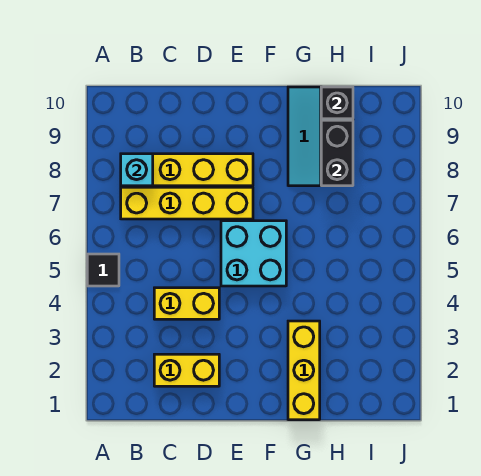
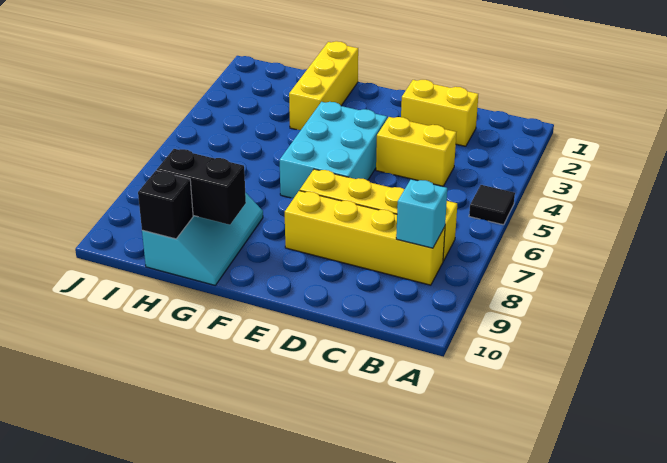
cyan brick E5:F6 level 1 -> cyan brick E4:F6 level 1
black brick H8:H9 level 2 -> black brick G9:H9 level 2

